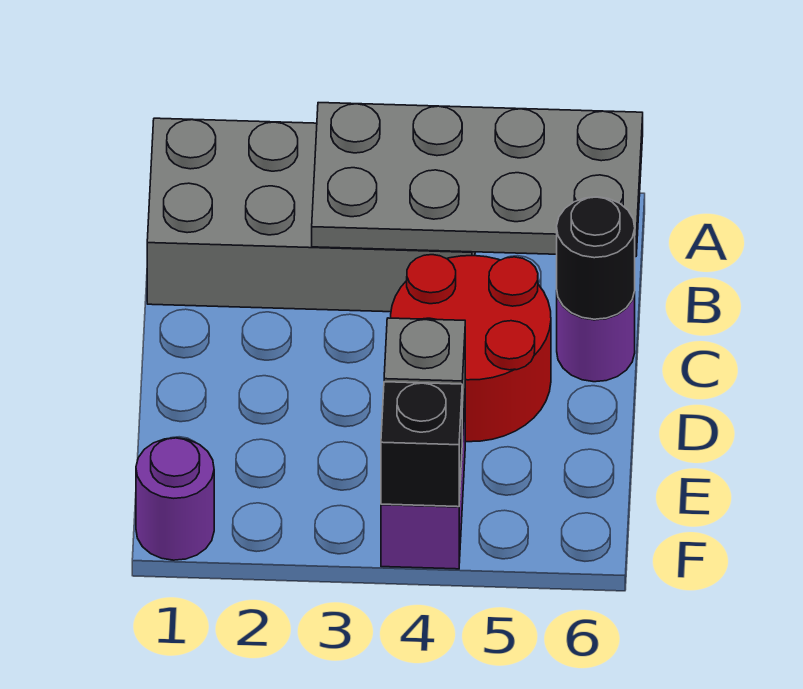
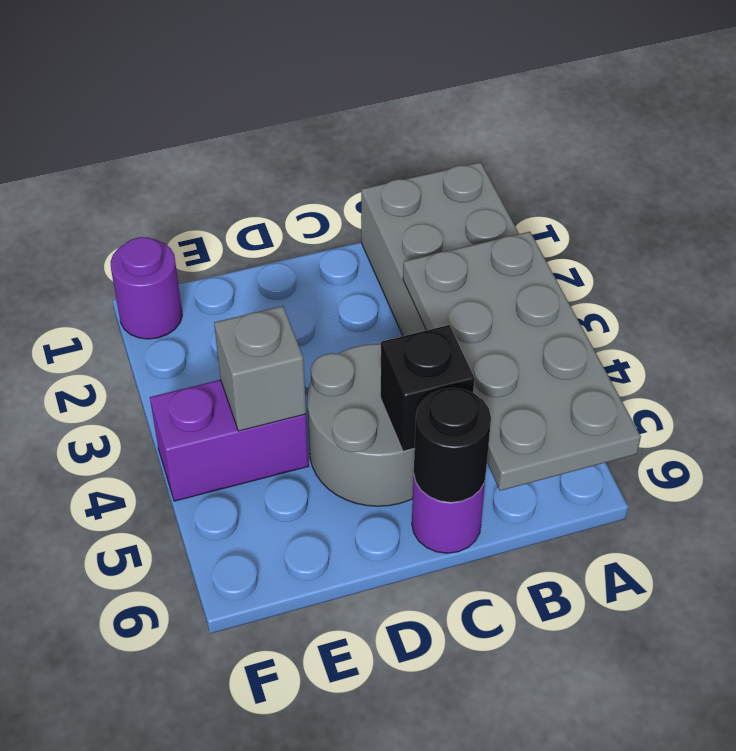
red round brick C4:D5 level 1 -> grey round brick C4:D5 level 1
black brick F4 level 2 -> black brick C5 level 2

